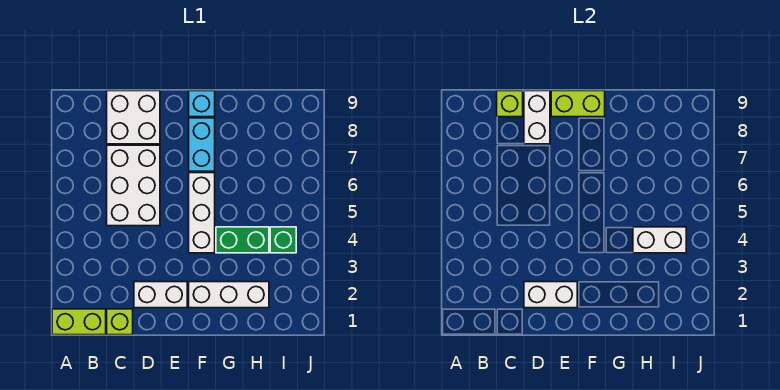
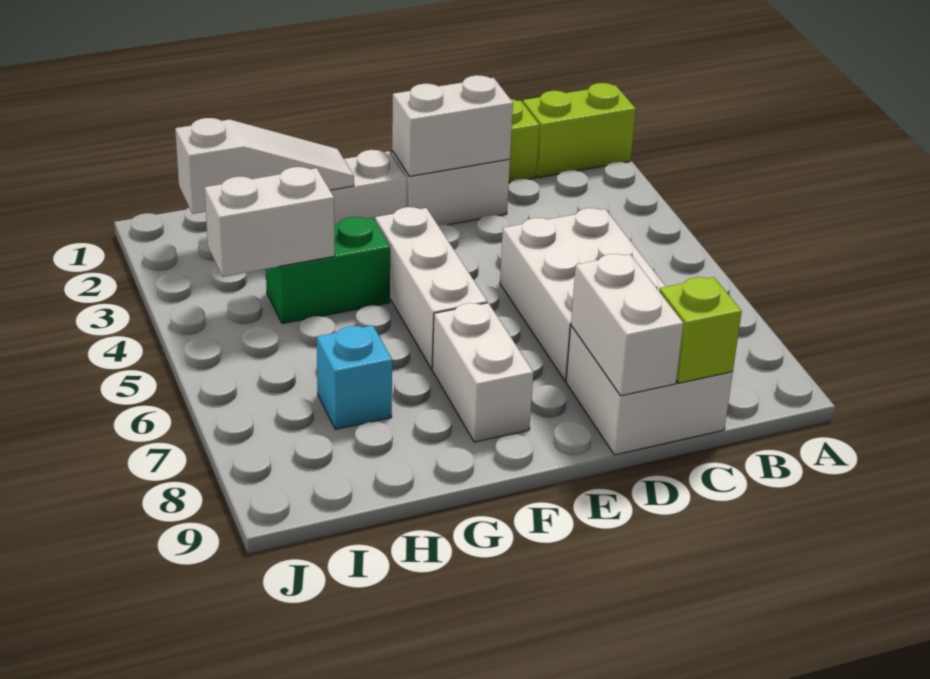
lime brick E9:F9 level 2 -> none
cyan brick F7:F8 level 1 -> white brick F7:F8 level 1
cyan brick F9 level 1 -> cyan brick H7 level 1
none -> white slope G2:I2 level 2 top I
green brick I4 level 1 -> none

